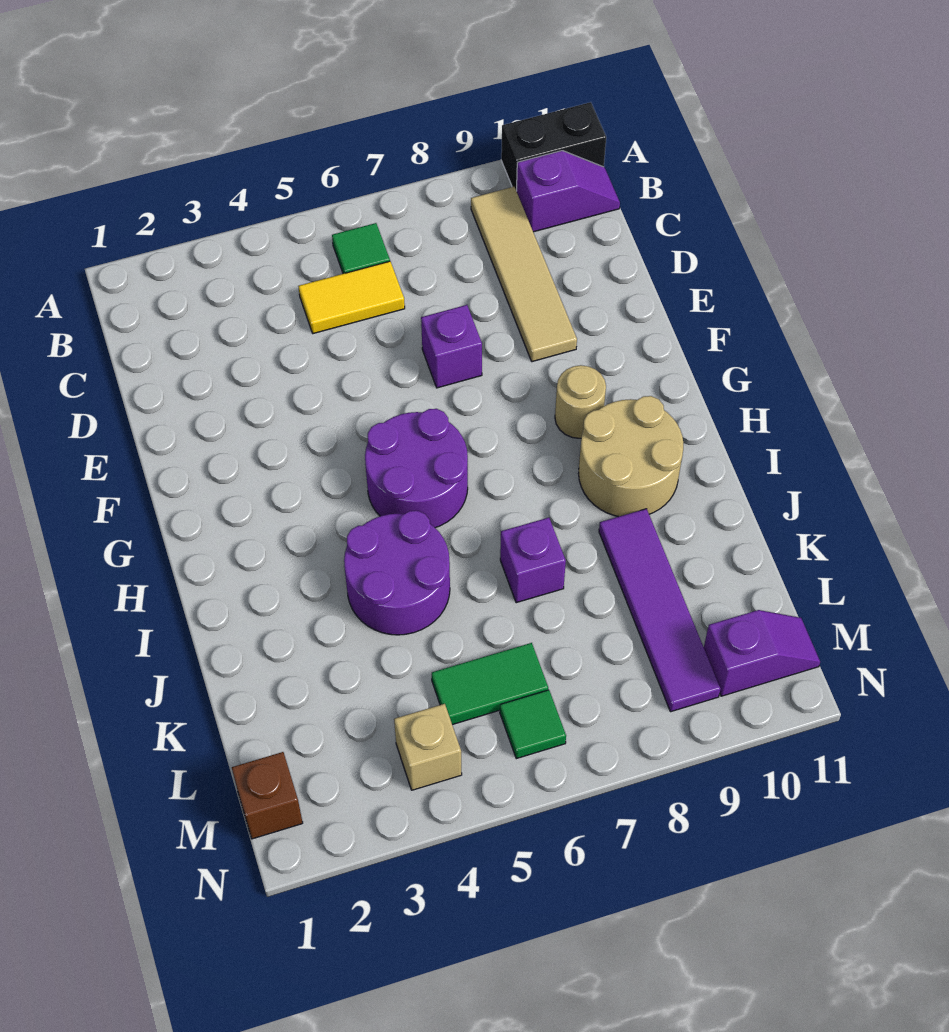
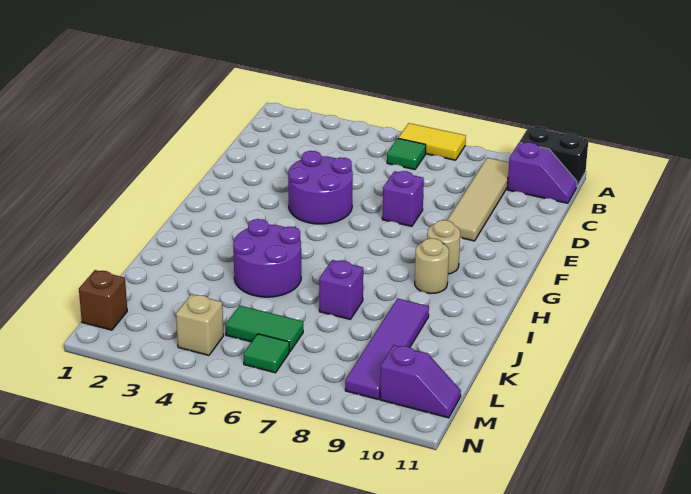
yellow tile C5:C6 level 1 -> yellow tile A6:A7 level 1
purple round brick G5:H6 level 1 -> purple round brick E4:F5 level 1
tan round brick H9:I10 level 1 -> tan round brick H9 level 1

